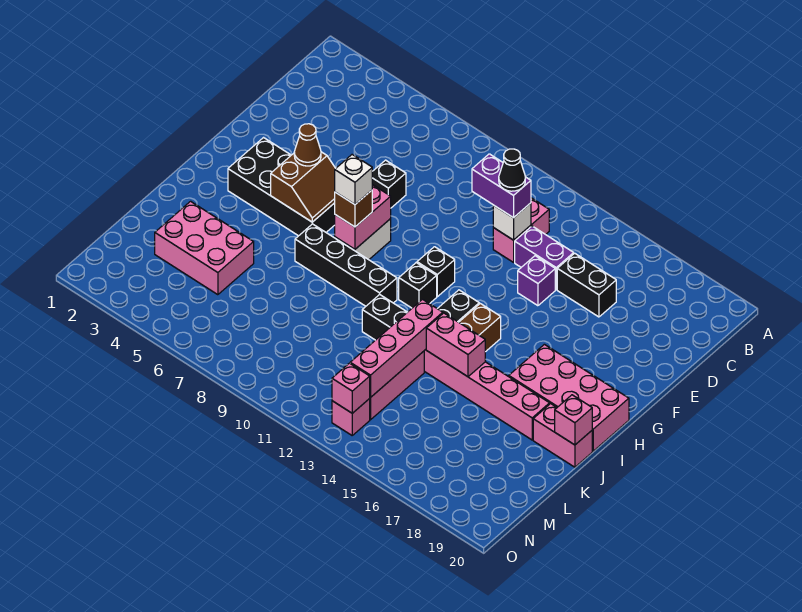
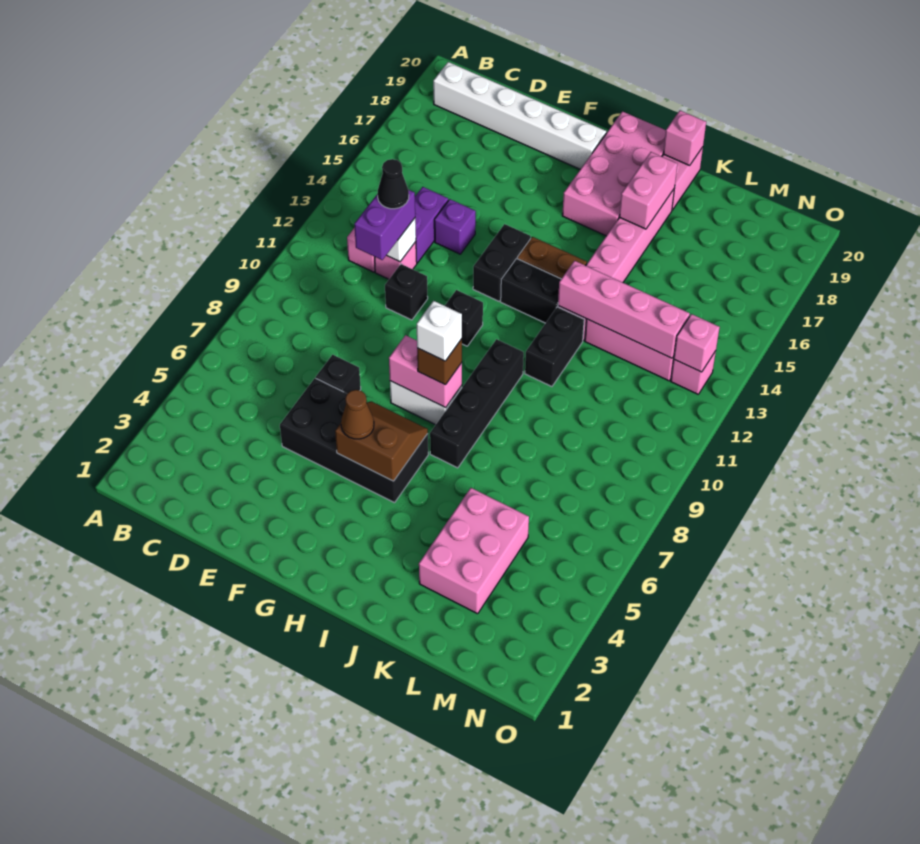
none -> white brick B19:G19 level 1
black brick D15:D16 level 1 -> black brick G13:G14 level 1
black brick G3:H6 level 1 -> black brick E5:H6 level 1
black brick H11 level 1 -> black brick E11 level 1
pink brick J14:J15 level 2 -> pink brick J17:J18 level 2

